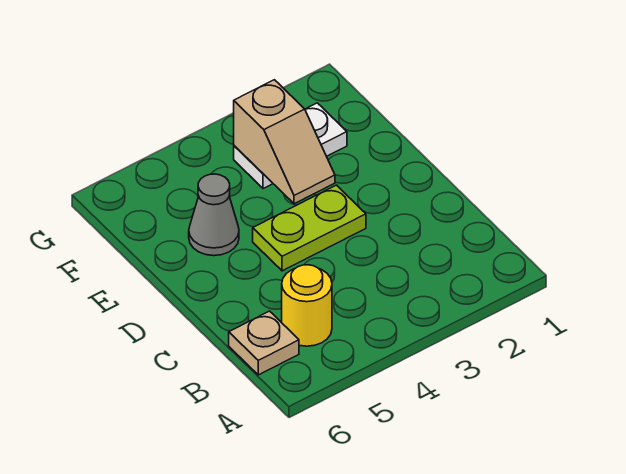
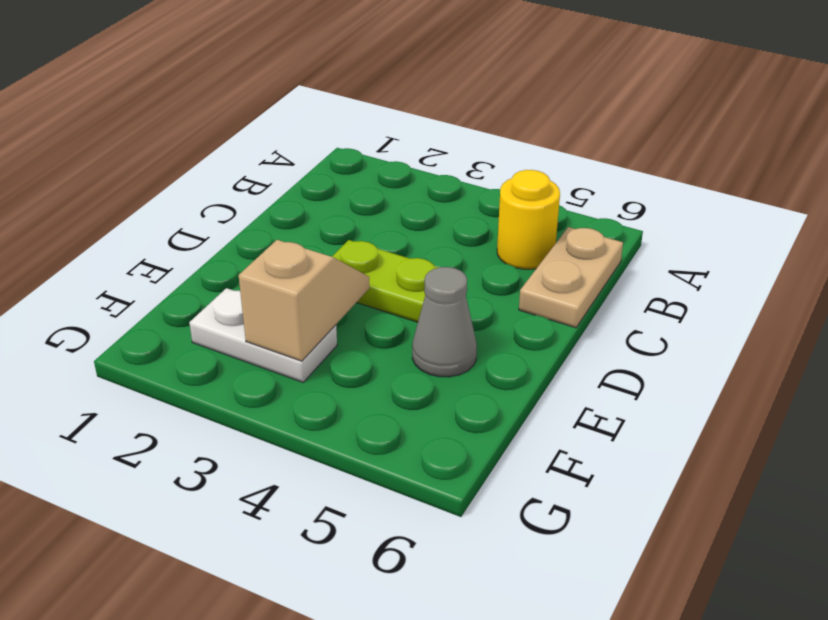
tan plate B6 level 1 -> tan plate B6:C6 level 1

